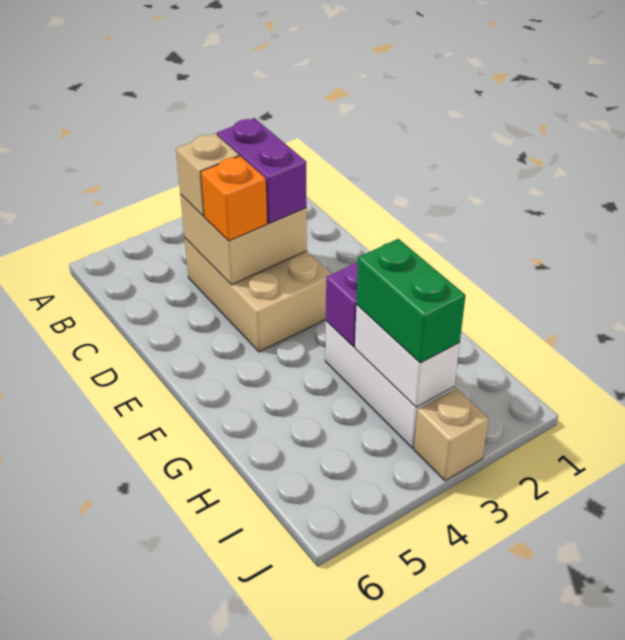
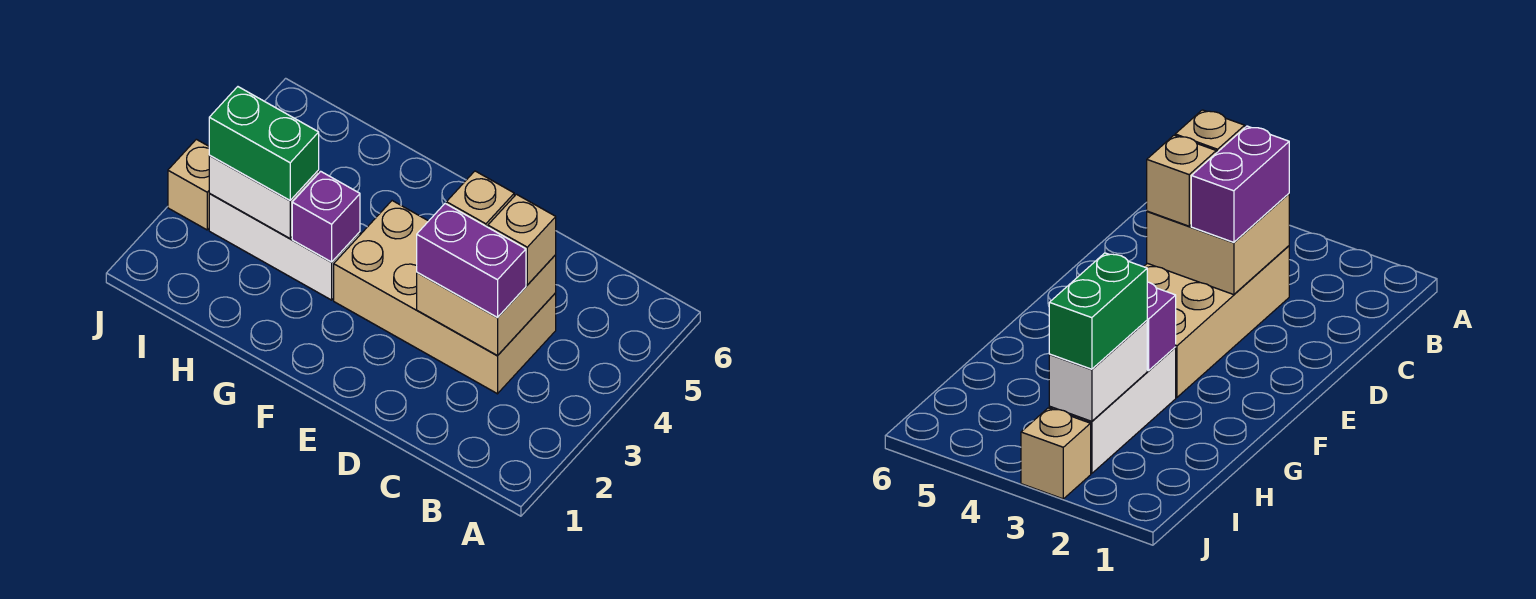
tan brick C3:E4 level 1 -> tan brick C3:F4 level 1
orange brick D4 level 3 -> tan brick D4 level 3

